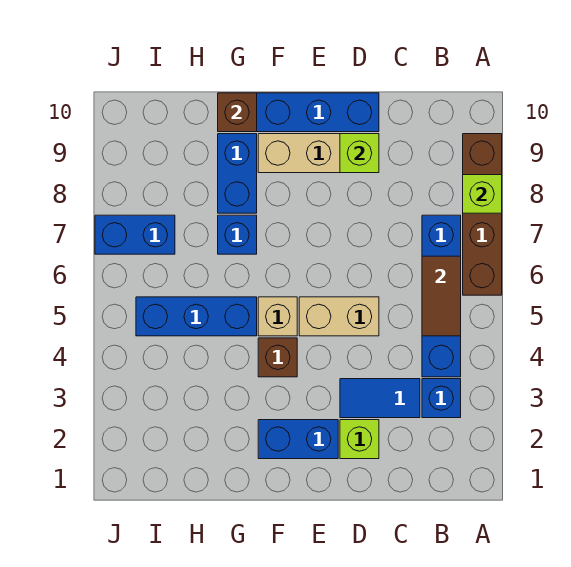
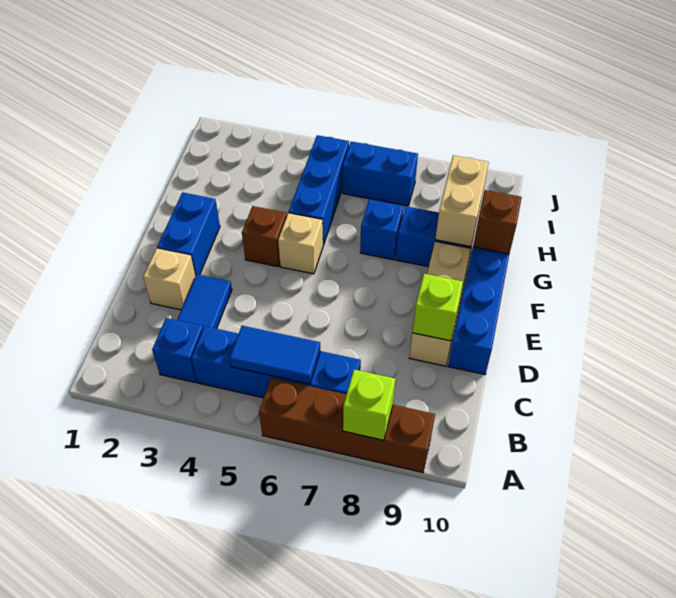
brown tile B5:B6 level 2 -> blue tile B5:B6 level 2
lime brick D2 level 1 -> tan brick D2 level 1
tan brick D5:E5 level 1 -> tan brick G9:H9 level 2
blue brick I7:J7 level 1 -> blue brick I6:I7 level 1

